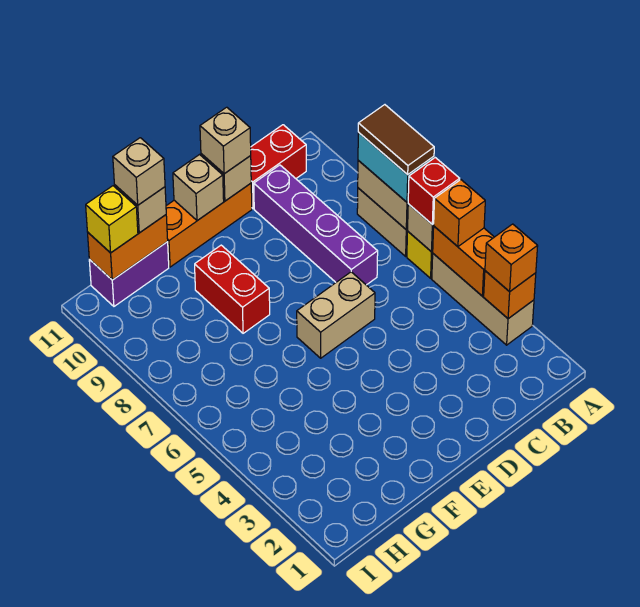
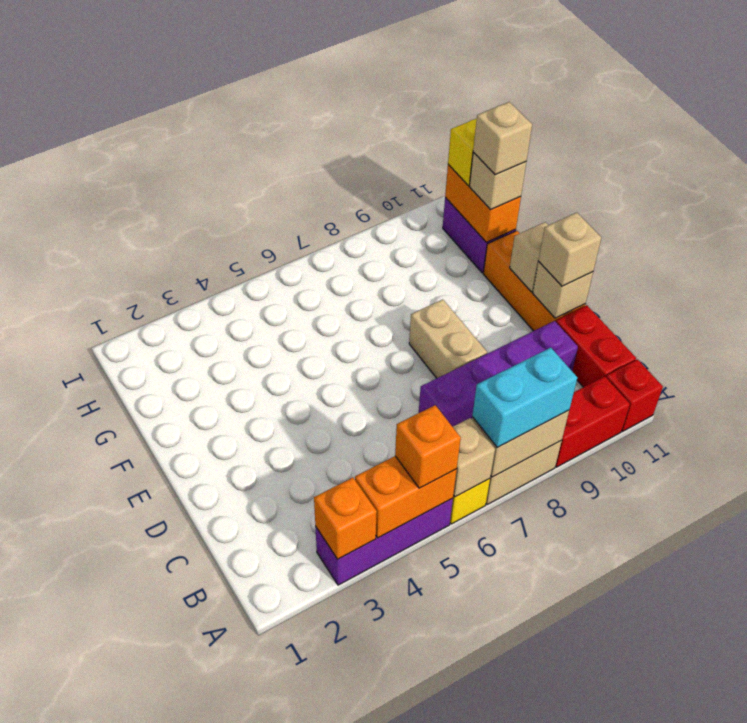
tan brick A3:A5 level 1 -> purple brick A3:A5 level 1
orange brick A3 level 3 -> none
red brick A6 level 3 -> red brick A11 level 1
brown tile A7:A8 level 4 -> none
tan brick D6:E6 level 1 -> tan brick D8:E8 level 1
red brick F8:F9 level 1 -> red brick A9:A10 level 1

